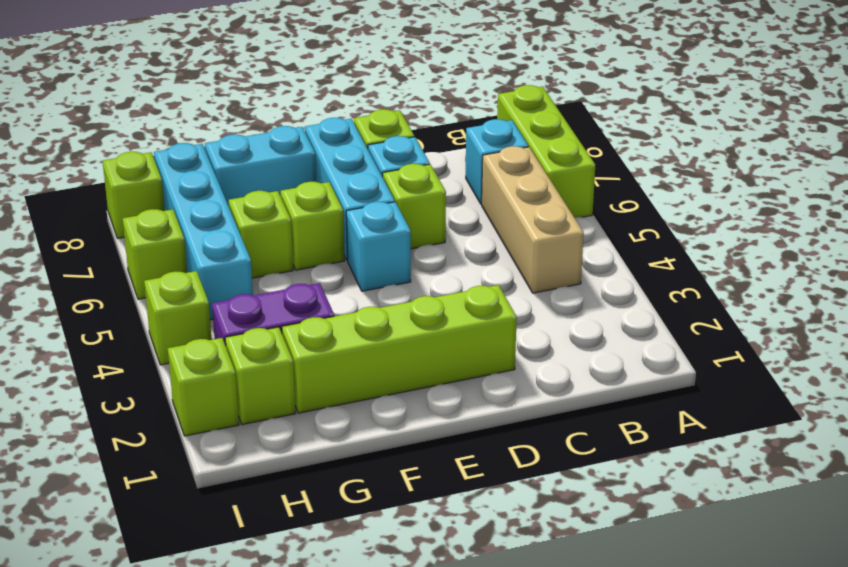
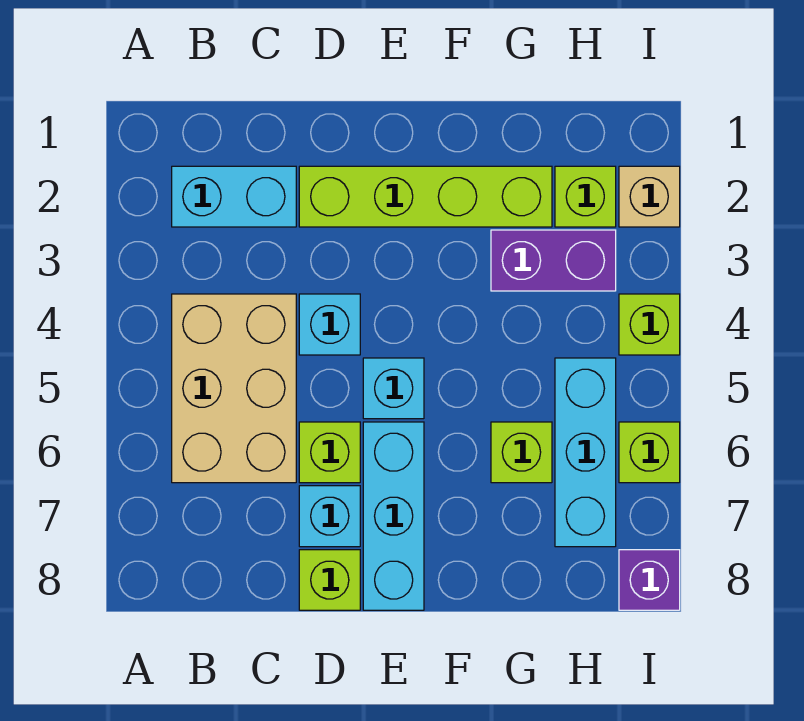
lime brick A6:A8 level 1 -> none
tan brick B4:B6 level 1 -> tan brick B4:C6 level 1
cyan brick B7 level 1 -> cyan brick D4 level 1
lime brick F6 level 1 -> none
cyan brick F8:G8 level 1 -> cyan brick B2:C2 level 1
cyan brick H5:H8 level 1 -> cyan brick H5:H7 level 1
lime brick I2 level 1 -> tan brick I2 level 1
lime brick I8 level 1 -> purple brick I8 level 1

